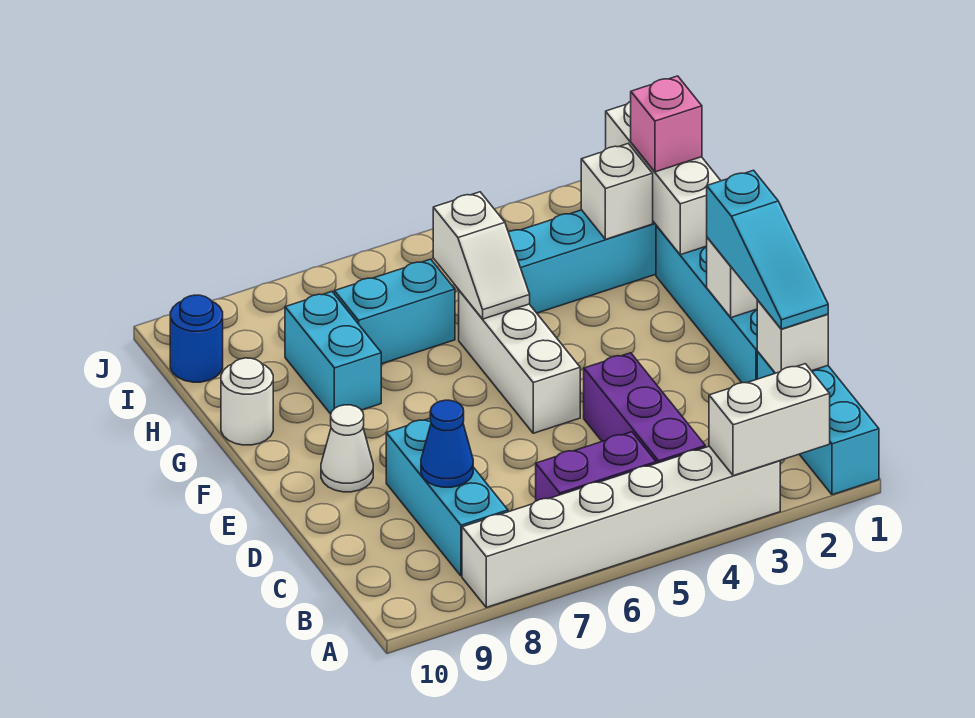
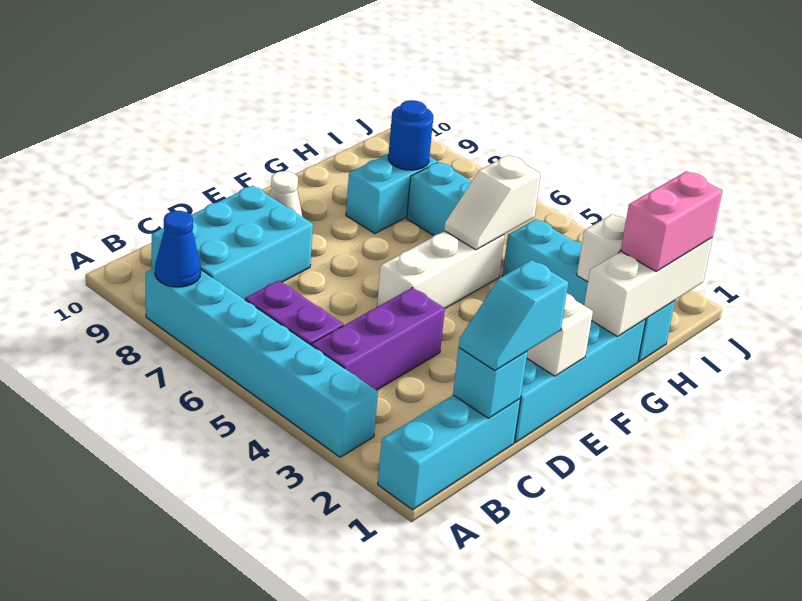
white brick A2:A3 level 2 -> none
white brick A3:A8 level 1 -> cyan brick A3:A8 level 1
cyan brick B8:D8 level 1 -> cyan brick B8:D9 level 1
white brick C1 level 2 -> cyan brick C1 level 2
cyan slope C1:E1 level 3 top E -> cyan slope C1:D1 level 3 top D
blue cone C8 level 2 -> blue cone A8 level 2
white round brick G10 level 1 -> none
pink brick H1 level 3 -> pink brick H1:I1 level 3
blue round brick I10 level 1 -> blue round brick H8 level 2

